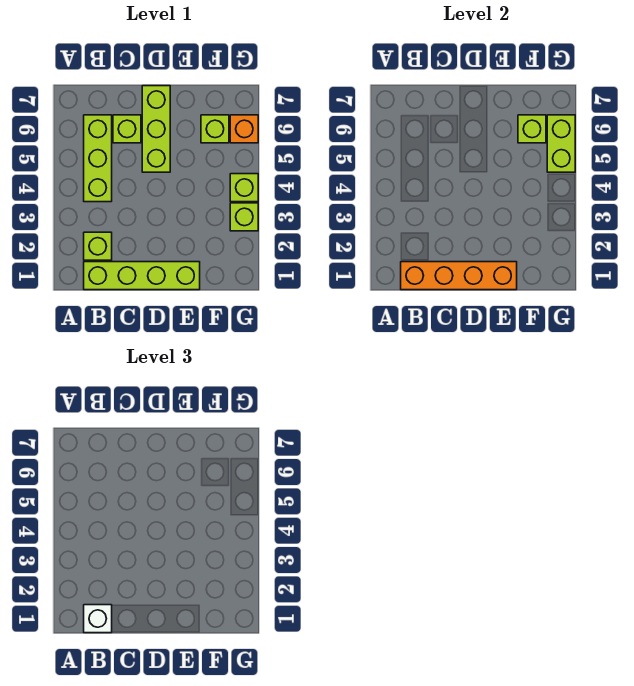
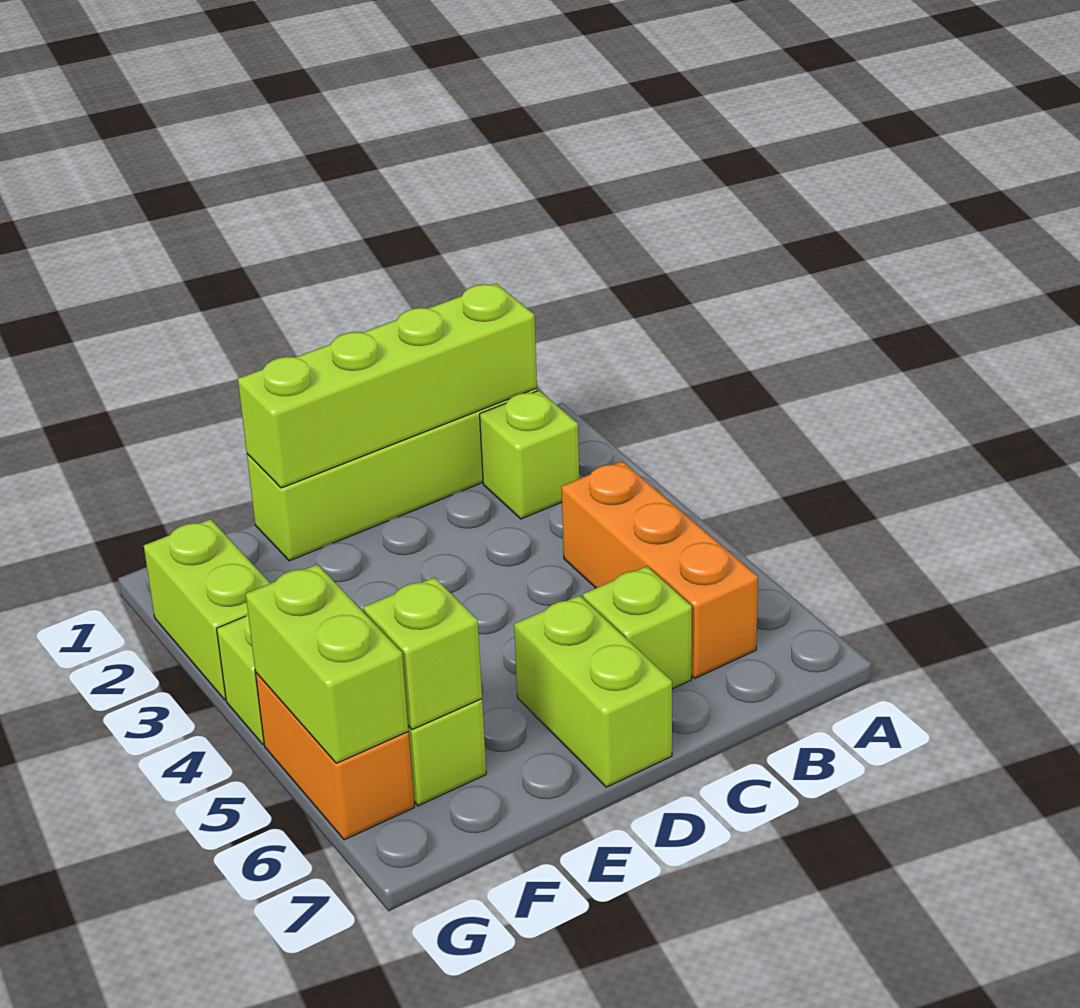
orange brick B1:E1 level 2 -> lime brick B1:E1 level 2
white brick B1 level 3 -> none
lime brick B4:B6 level 1 -> orange brick B4:B6 level 1
lime brick D5:D7 level 1 -> lime brick D6:D7 level 1
lime brick G3 level 1 -> lime brick G2:G3 level 1
orange brick G6 level 1 -> orange brick G5:G6 level 1

